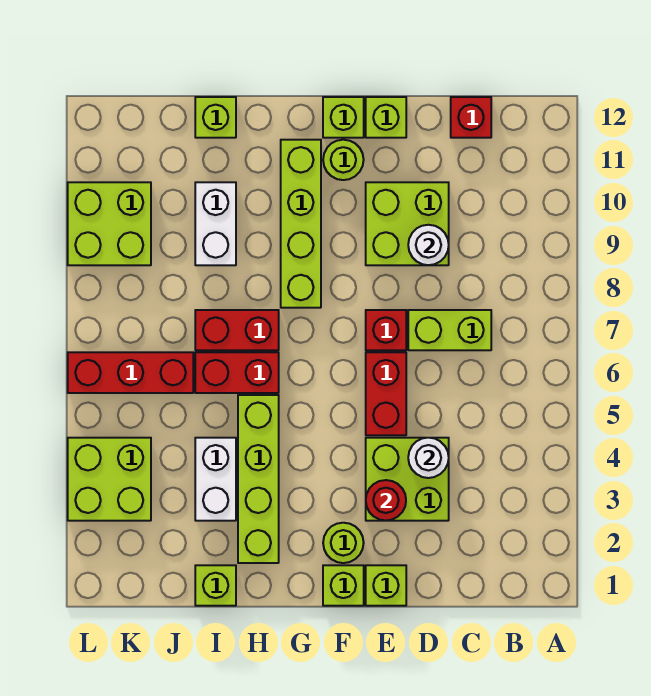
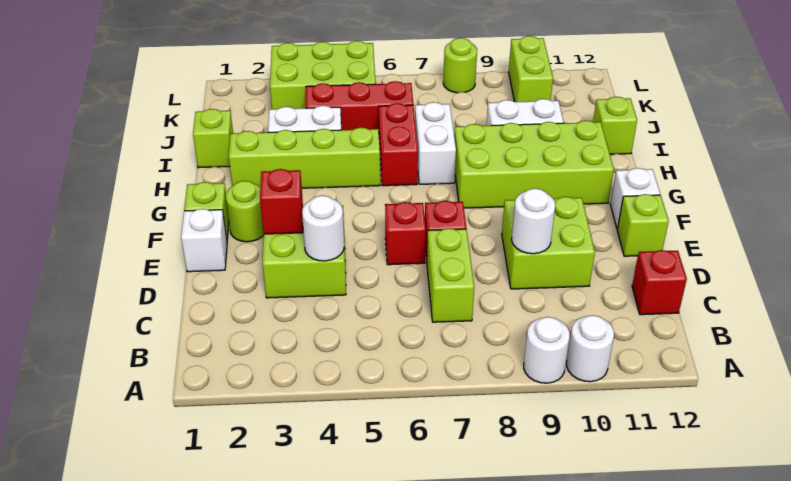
none -> white round brick A9 level 1
none -> white round brick A10 level 1
lime brick E1 level 1 -> white brick E1 level 1
red round brick E3 level 2 -> red brick E3 level 2
red brick E5:E6 level 1 -> red brick E6 level 1
lime round brick F11 level 1 -> lime round brick L8 level 1
lime brick F12 level 1 -> white brick F12 level 1
lime brick G8:G11 level 1 -> lime brick G8:H11 level 1
red brick H7:I7 level 1 -> white brick H7:I7 level 1
red brick J6:L6 level 1 -> red brick J4:J6 level 1
lime brick K3:L4 level 1 -> lime brick K3:L5 level 1
lime brick K9:L10 level 1 -> lime brick K10:L10 level 1

